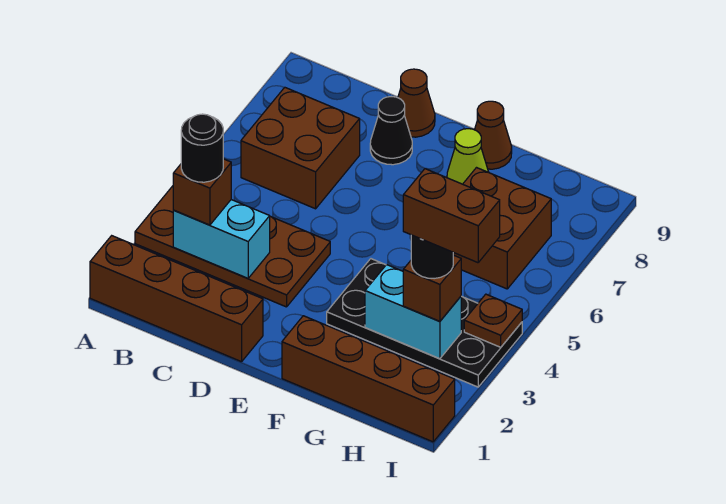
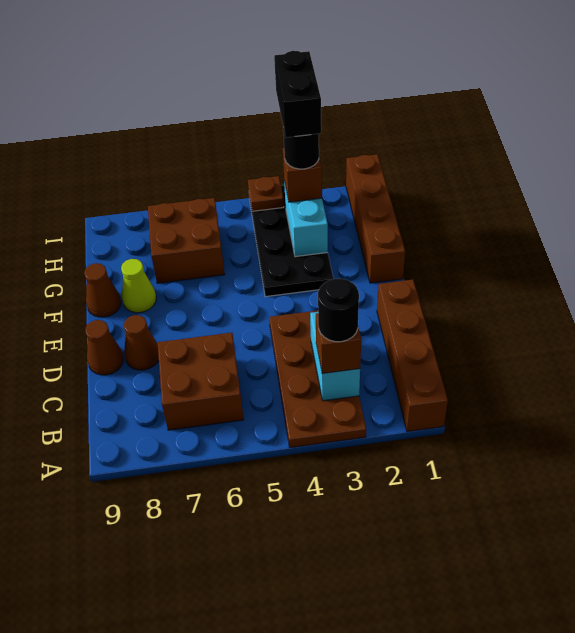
black cone D8 level 1 -> brown cone D8 level 1
brown brick H3:I3 level 5 -> black brick H3:I3 level 5

